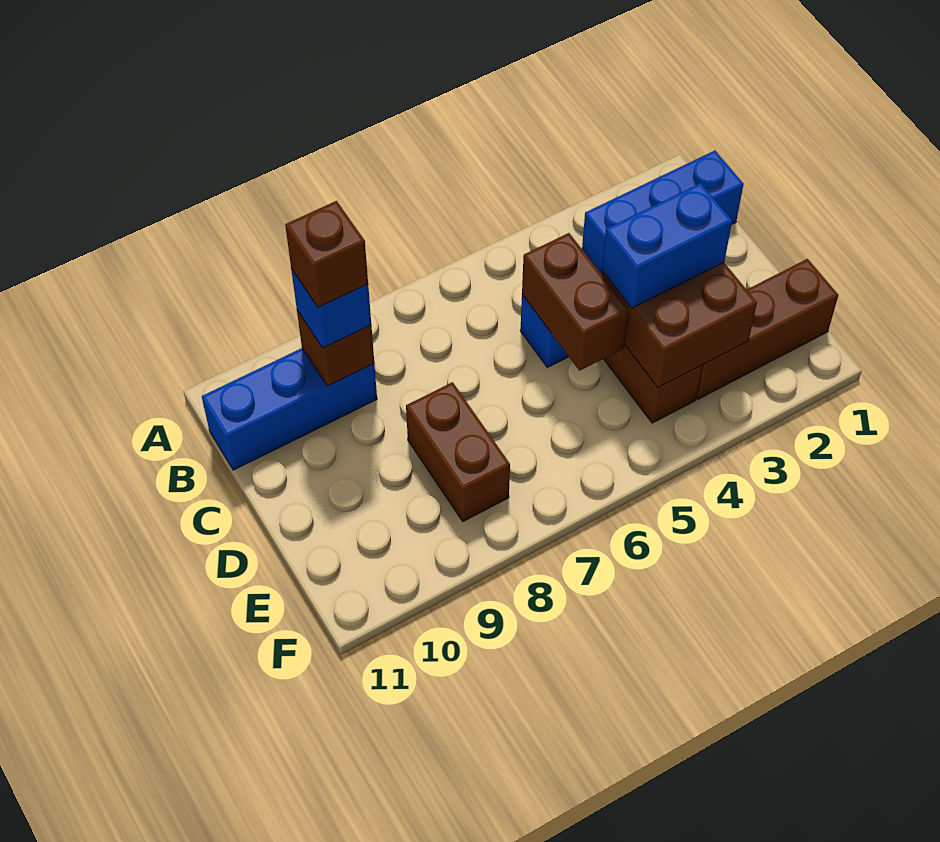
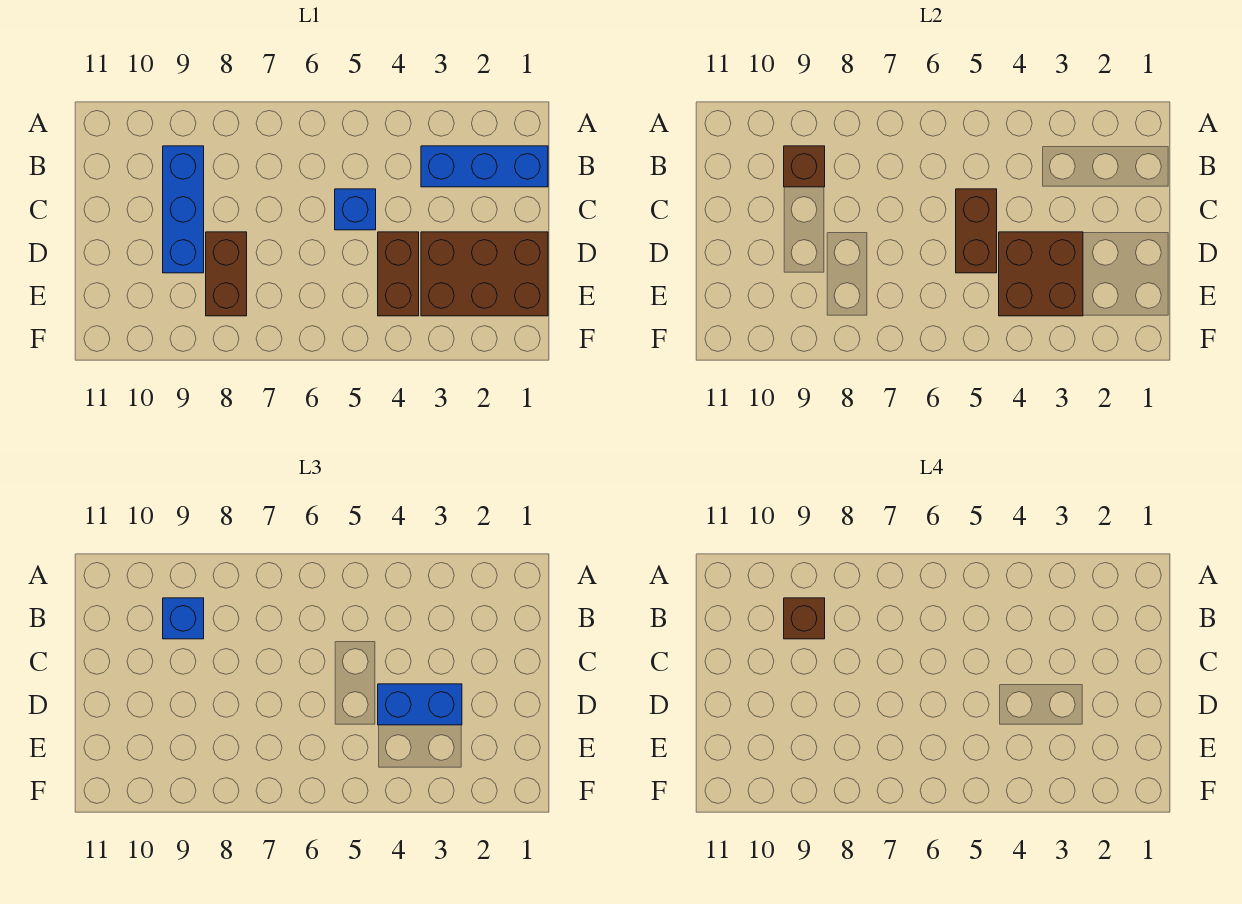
blue brick B9:B11 level 1 -> blue brick B9:D9 level 1
brown brick E1:E3 level 1 -> brown brick D1:E3 level 1

